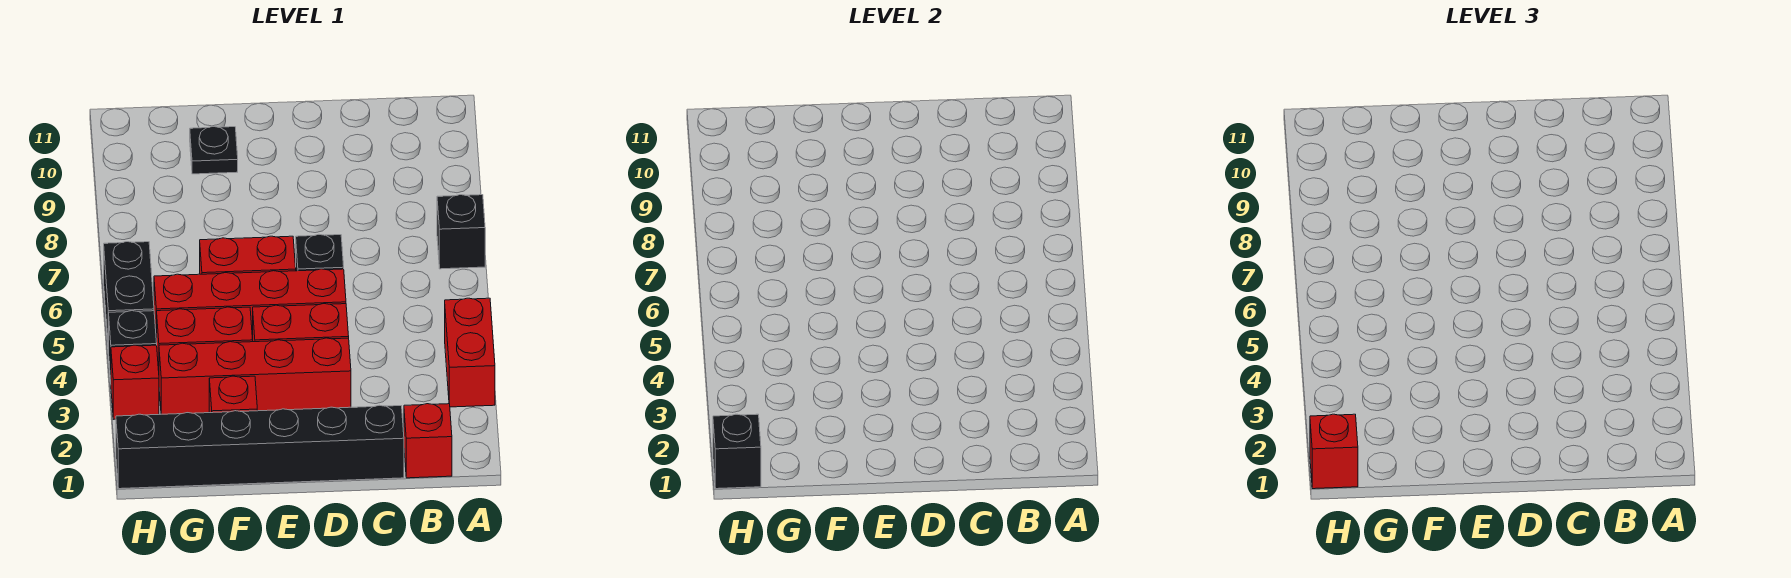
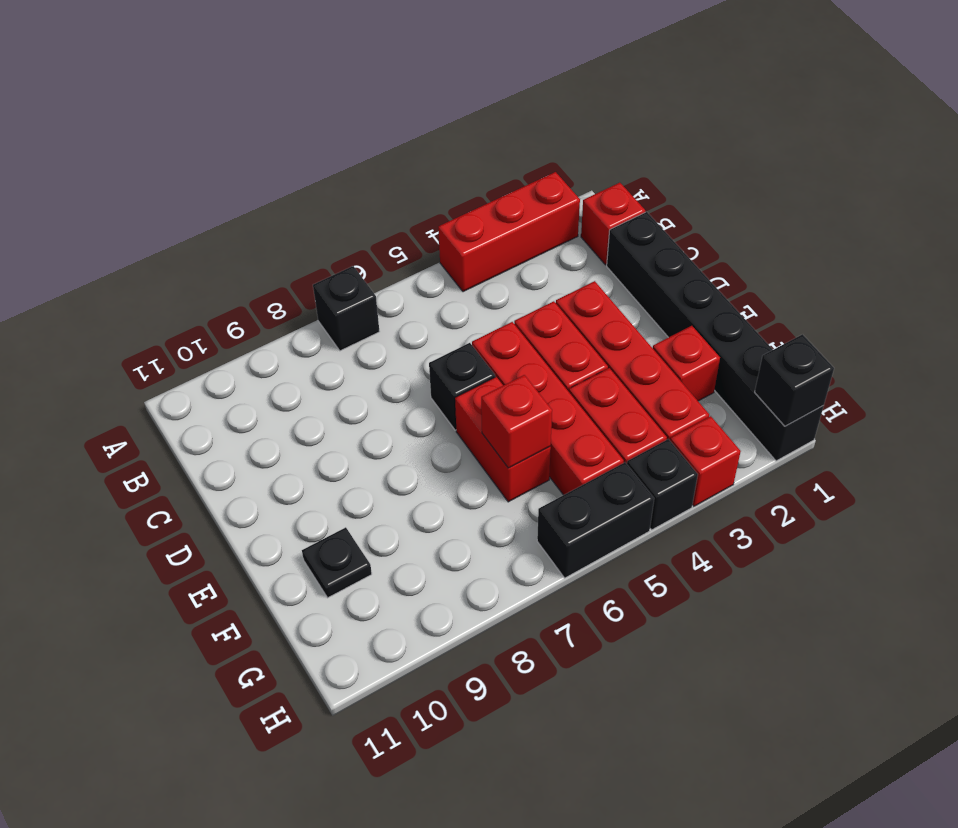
red brick A3:A4 level 1 -> red brick A2:A4 level 1
red brick H1 level 3 -> red brick F6 level 2

